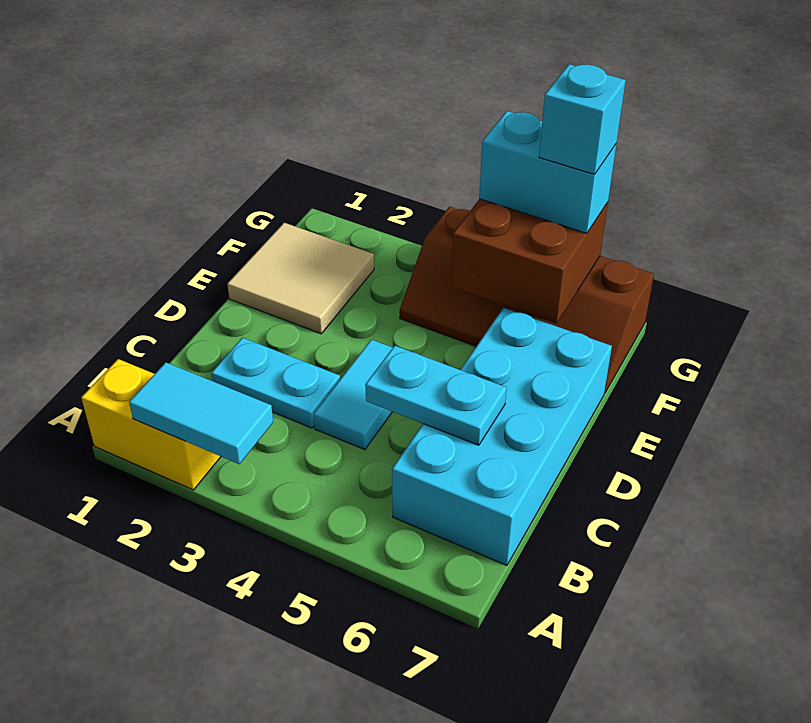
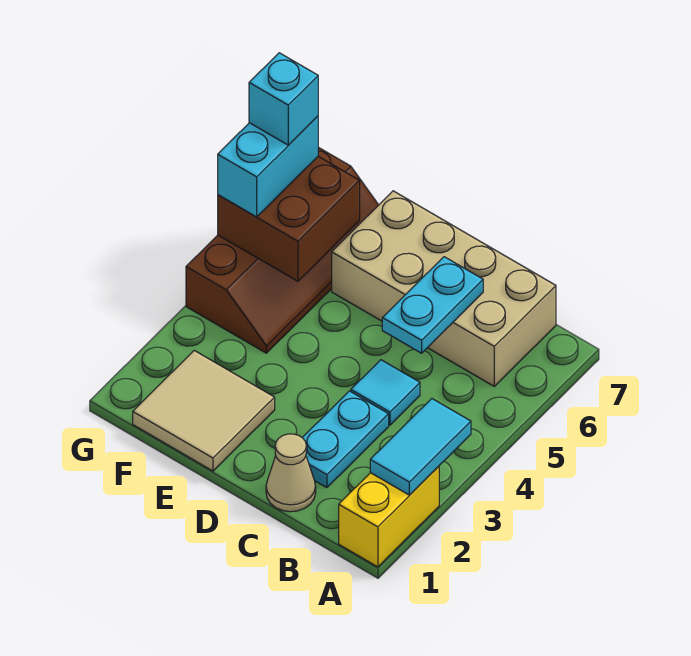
cyan brick B6:E7 level 1 -> tan brick B6:E7 level 1
none -> tan cone C1 level 1
cyan tile C4:D4 level 1 -> cyan tile C4 level 1

